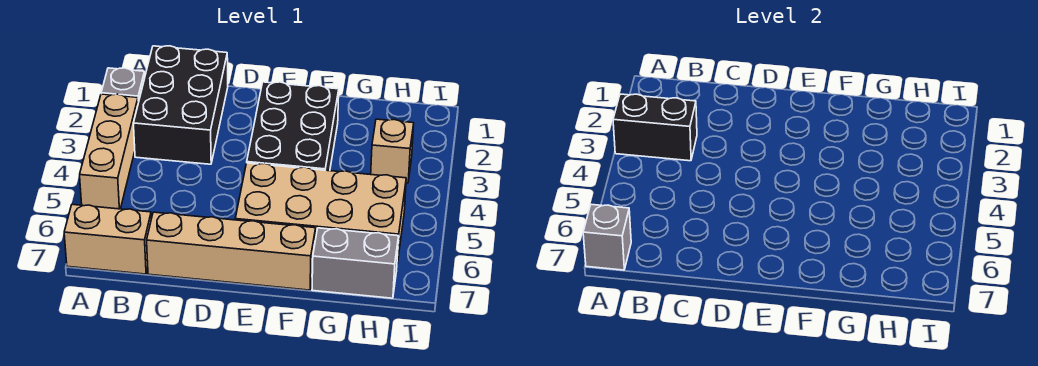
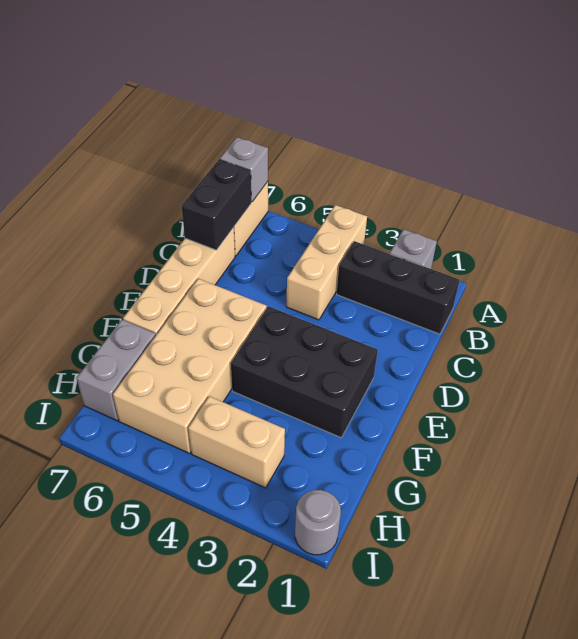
tan brick A3:A5 level 1 -> tan brick A4:C4 level 1
black brick A3:B3 level 2 -> black brick B7:C7 level 2
black brick B1:C3 level 1 -> black brick B1:B3 level 1
tan brick H3 level 1 -> tan brick H3:H4 level 1
none -> grey round brick I1 level 1

